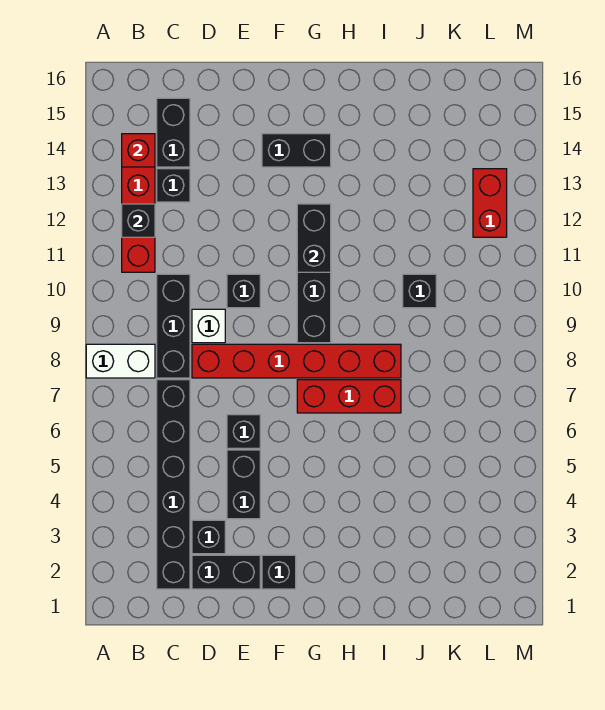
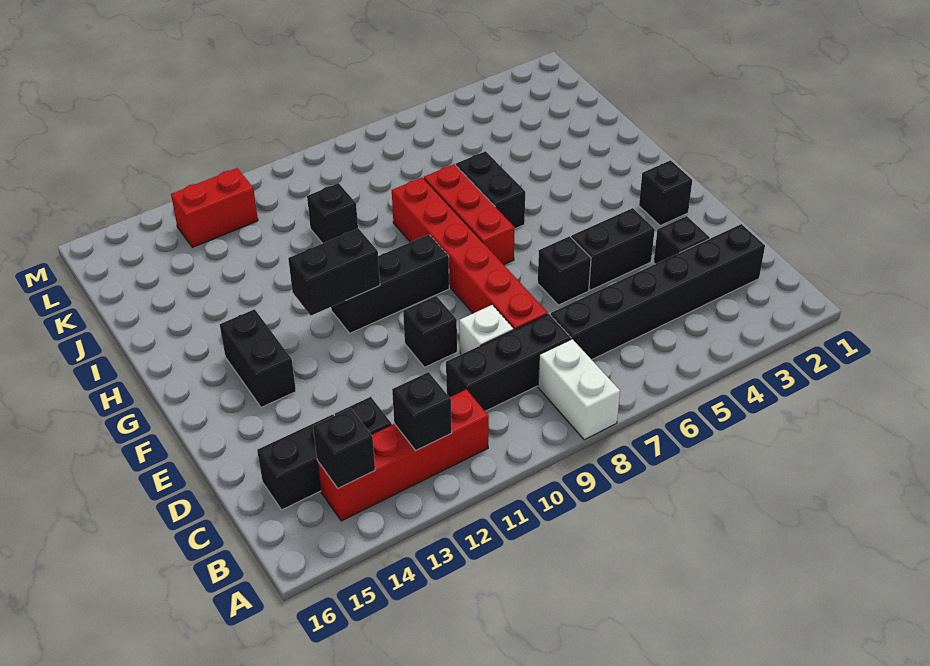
red brick B14 level 2 -> black brick B14 level 2
black brick D2:E2 level 1 -> black brick H6:I6 level 1

